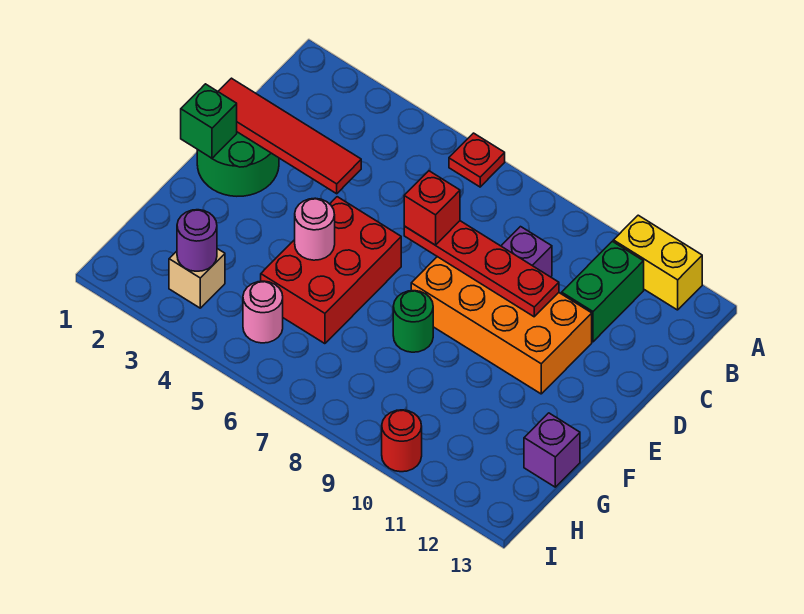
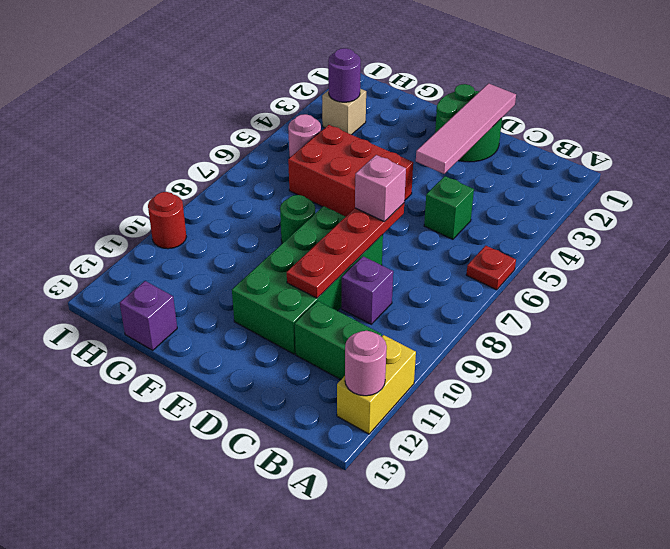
red tile D1:D4 level 2 -> pink tile D1:D4 level 2
red brick D7 level 3 -> pink brick D7 level 3
orange brick D8:E11 level 1 -> green brick D8:E11 level 1
green brick E1 level 2 -> green brick C5 level 1
pink round brick F5 level 2 -> pink round brick A12 level 2

